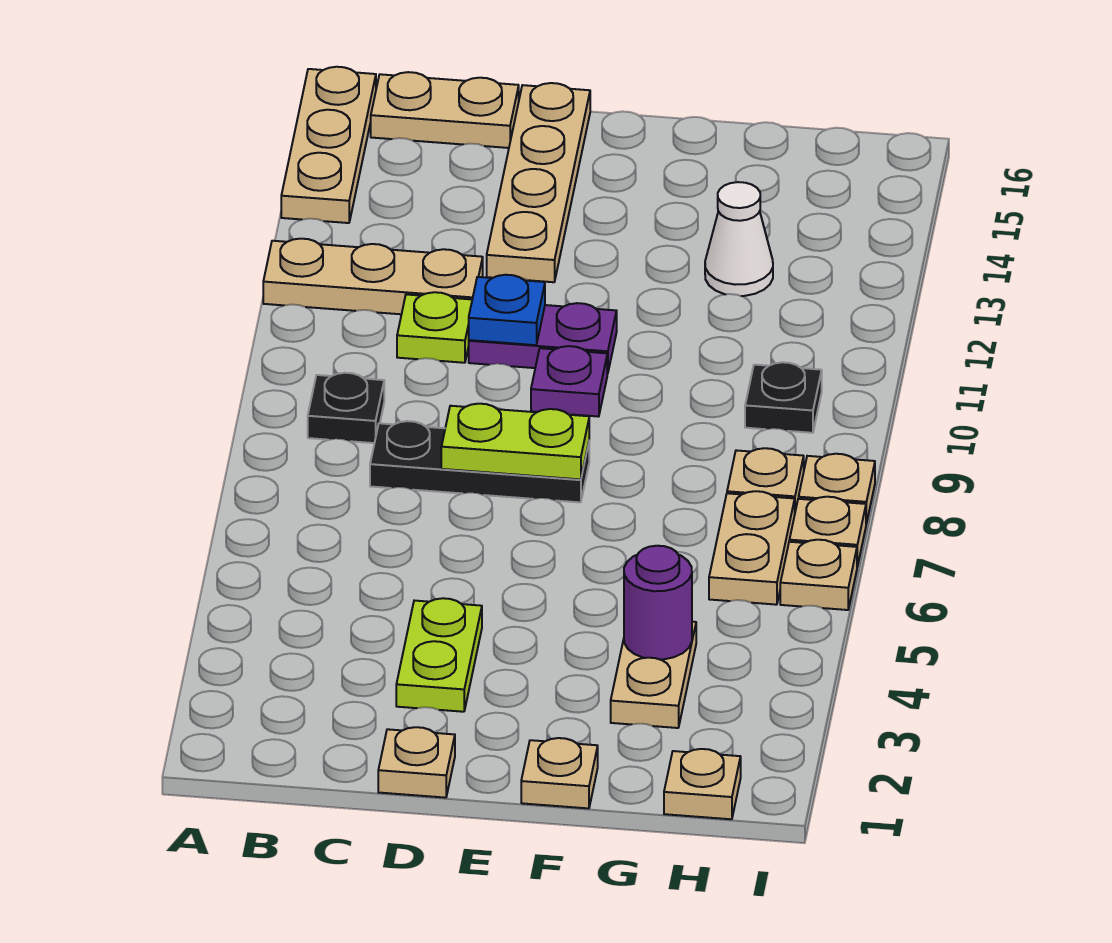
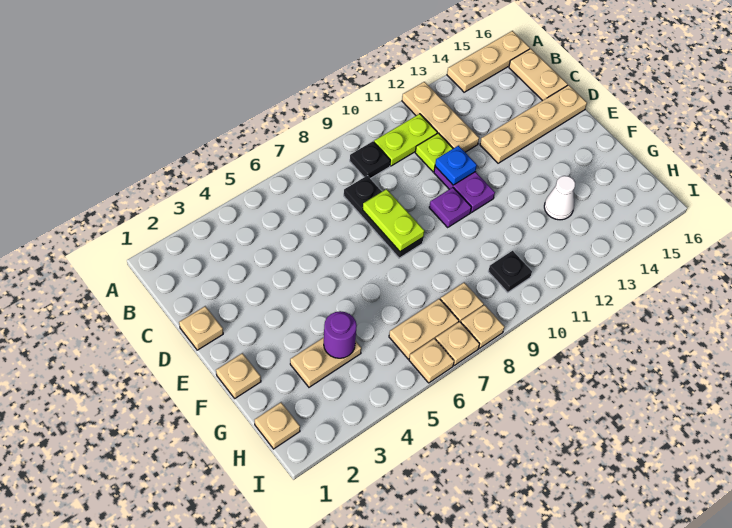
lime plate D3:D4 level 1 -> lime plate B10:B11 level 1

